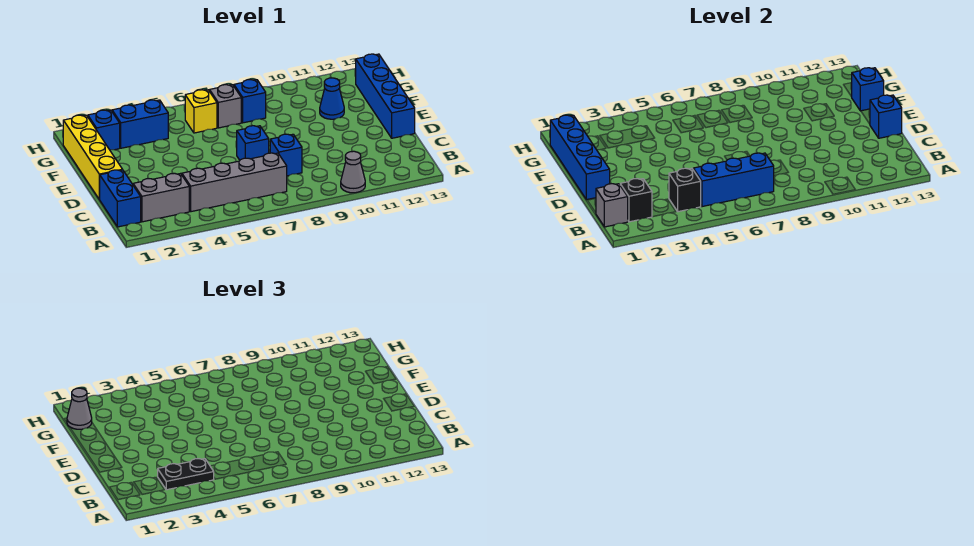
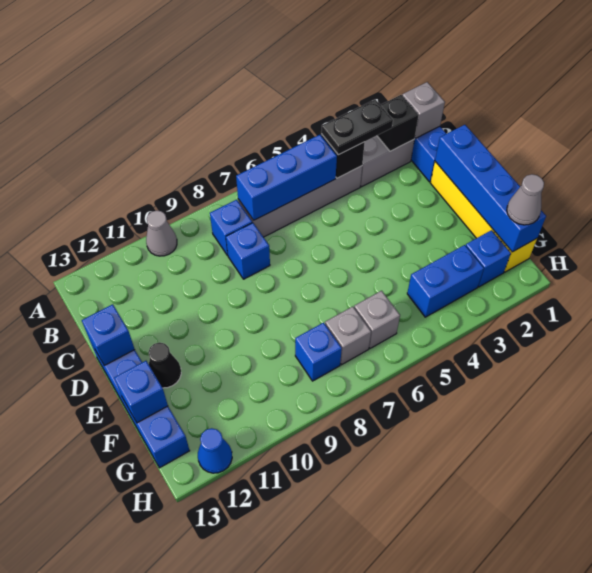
blue brick D7 level 1 -> blue brick B8 level 1
none -> black cone E12 level 1
blue cone F11 level 1 -> blue cone H12 level 1
yellow brick G6 level 1 -> grey brick G6 level 1

